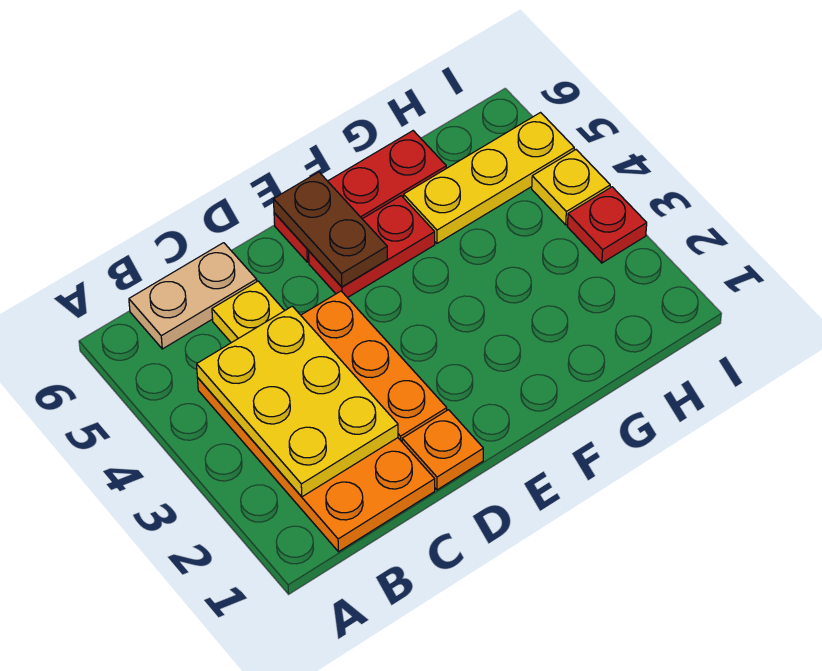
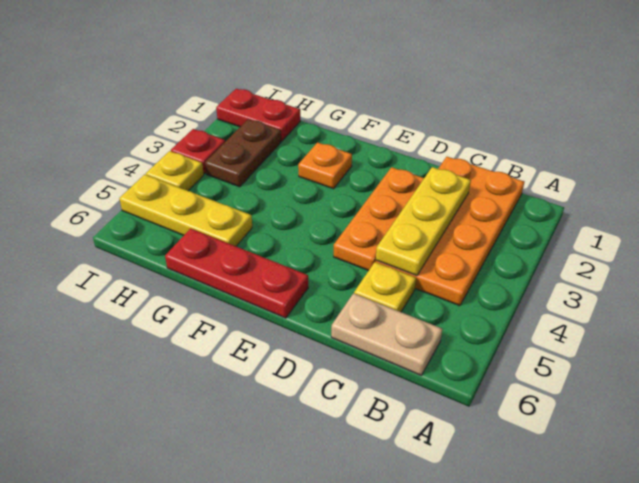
yellow plate B2:C4 level 2 -> yellow plate C2:C4 level 2
orange plate D1 level 1 -> orange plate F2 level 1
red plate E5:F5 level 1 -> red plate H1:I1 level 1
brown plate E5:E6 level 2 -> brown plate H2:H3 level 1

